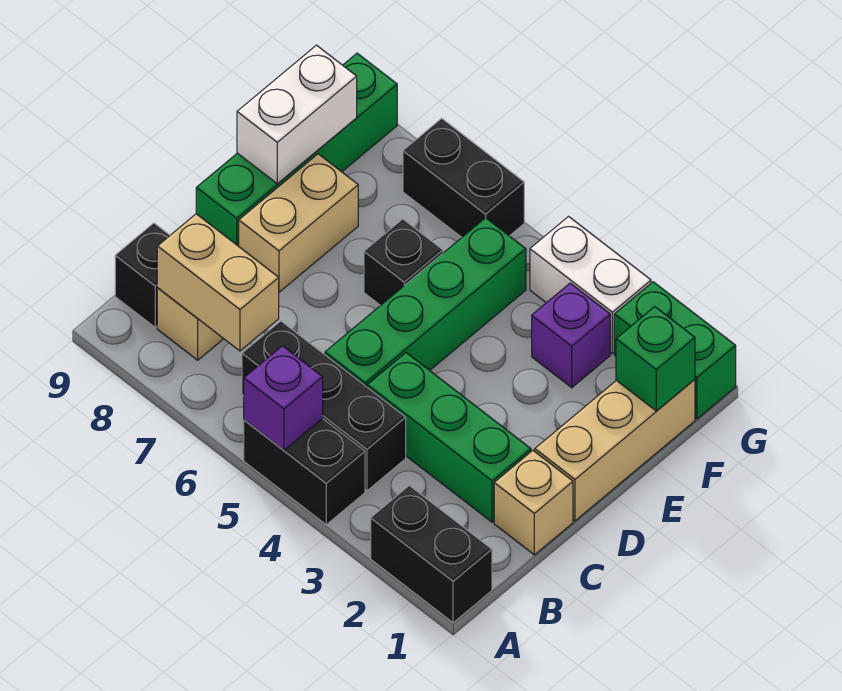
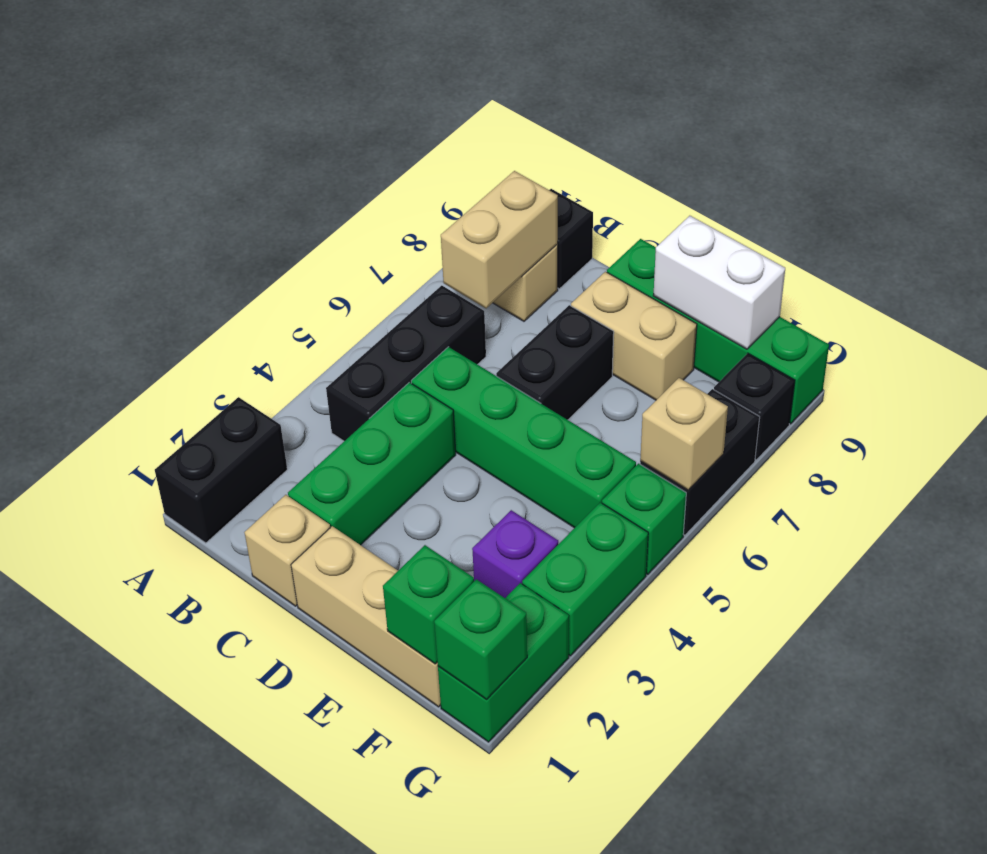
black brick A4:A5 level 1 -> black brick D6:D7 level 1
purple brick A5 level 2 -> none
black brick E6 level 1 -> black brick G8 level 1
none -> green brick G1 level 2
white brick G3:G4 level 1 -> green brick G3:G4 level 1
none -> green brick G5 level 1
none -> tan brick G6 level 2

